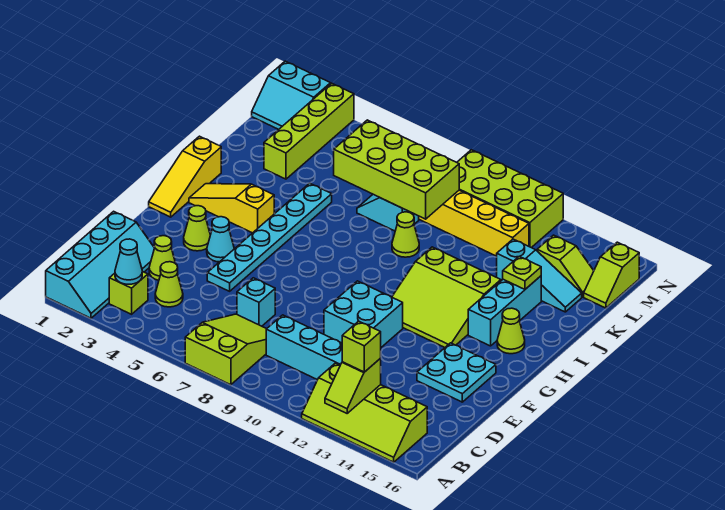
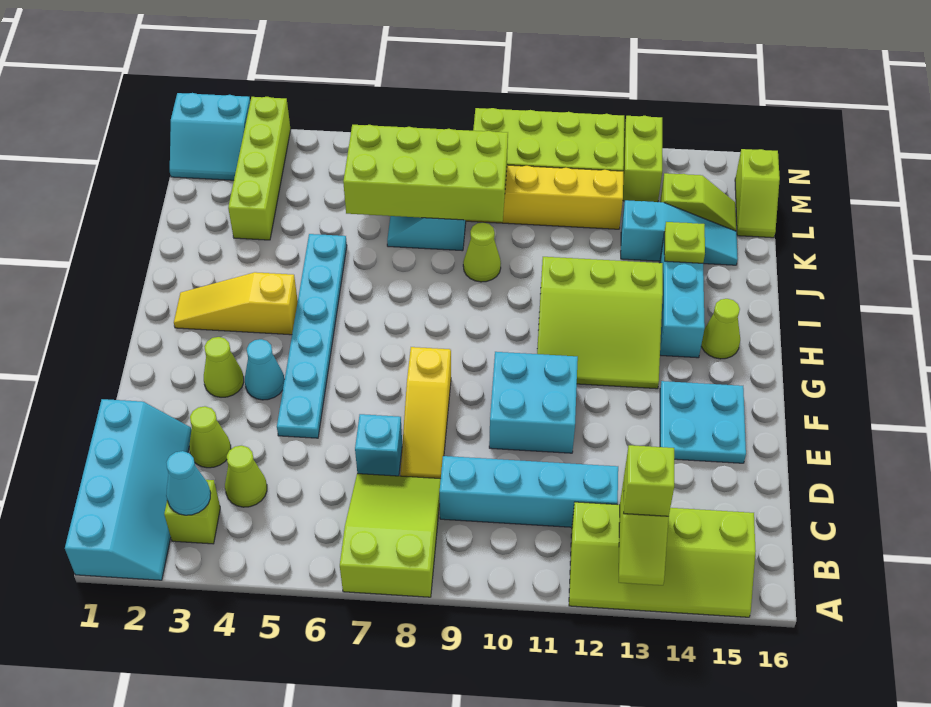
yellow slope G1:I1 level 1 top I -> yellow slope D8:F8 level 1 top F
none -> lime brick M13:N13 level 1

